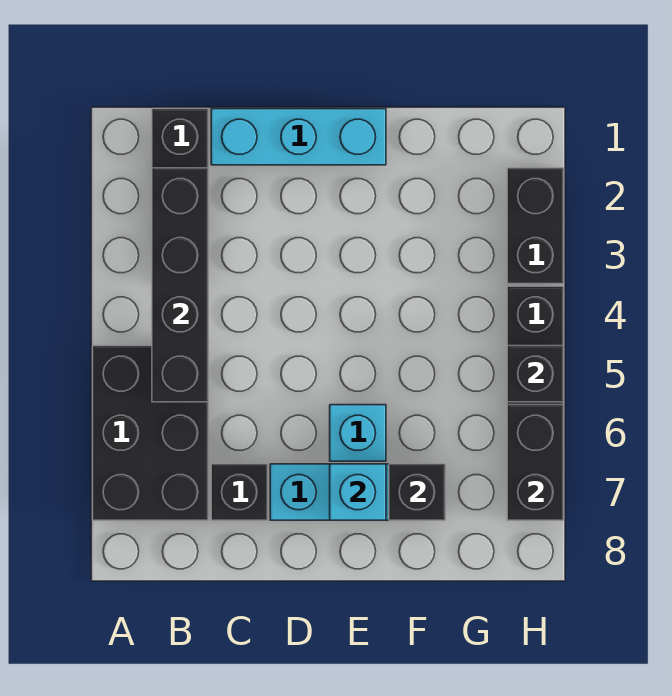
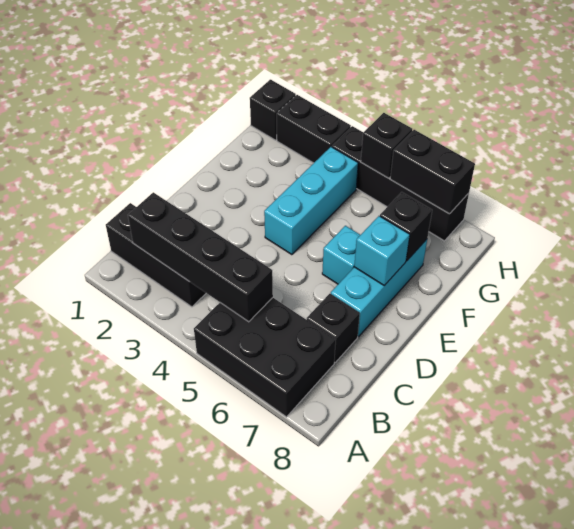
cyan brick C1:E1 level 1 -> cyan brick E4:G4 level 1
none -> black brick H1 level 1

